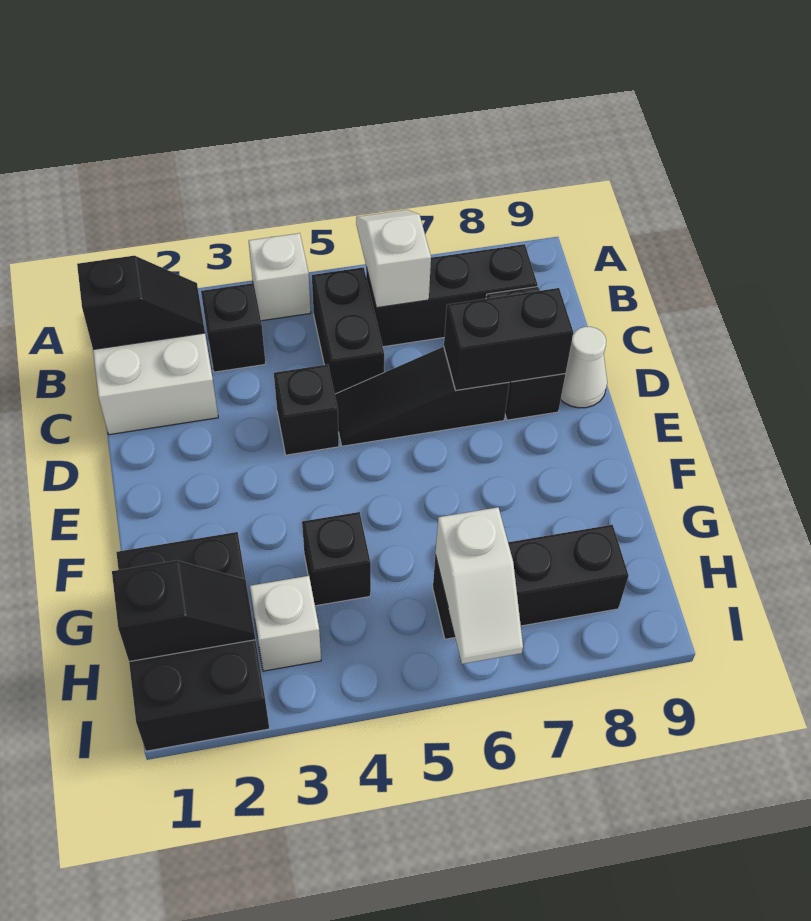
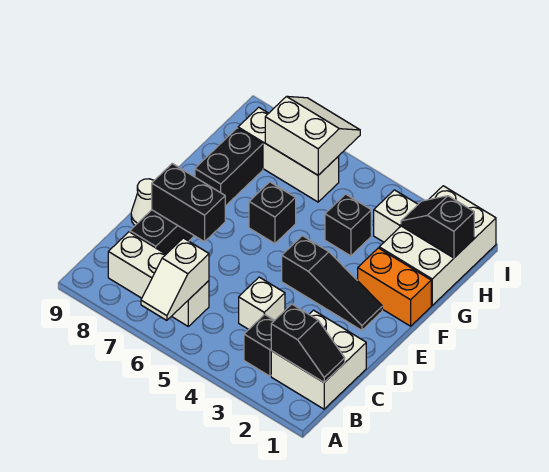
white brick A4 level 1 -> white brick C4 level 1
black slope B1:B2 level 2 top 1 -> black slope B1:B2 level 2 top 2
black brick B5:C5 level 1 -> black brick F8:G8 level 1
black brick B6:B8 level 1 -> white brick B6:B8 level 1
black brick D4 level 1 -> black brick F6 level 1
black slope D5:D7 level 1 top 7 -> black slope E2:E4 level 1 top 4
none -> orange brick F1:F2 level 1
black brick G1:I2 level 1 -> white brick G1:I2 level 1
black brick H6:H8 level 1 -> white brick H6:H8 level 1
white slope H6:I6 level 2 top H -> white slope H6:I7 level 2 top H

